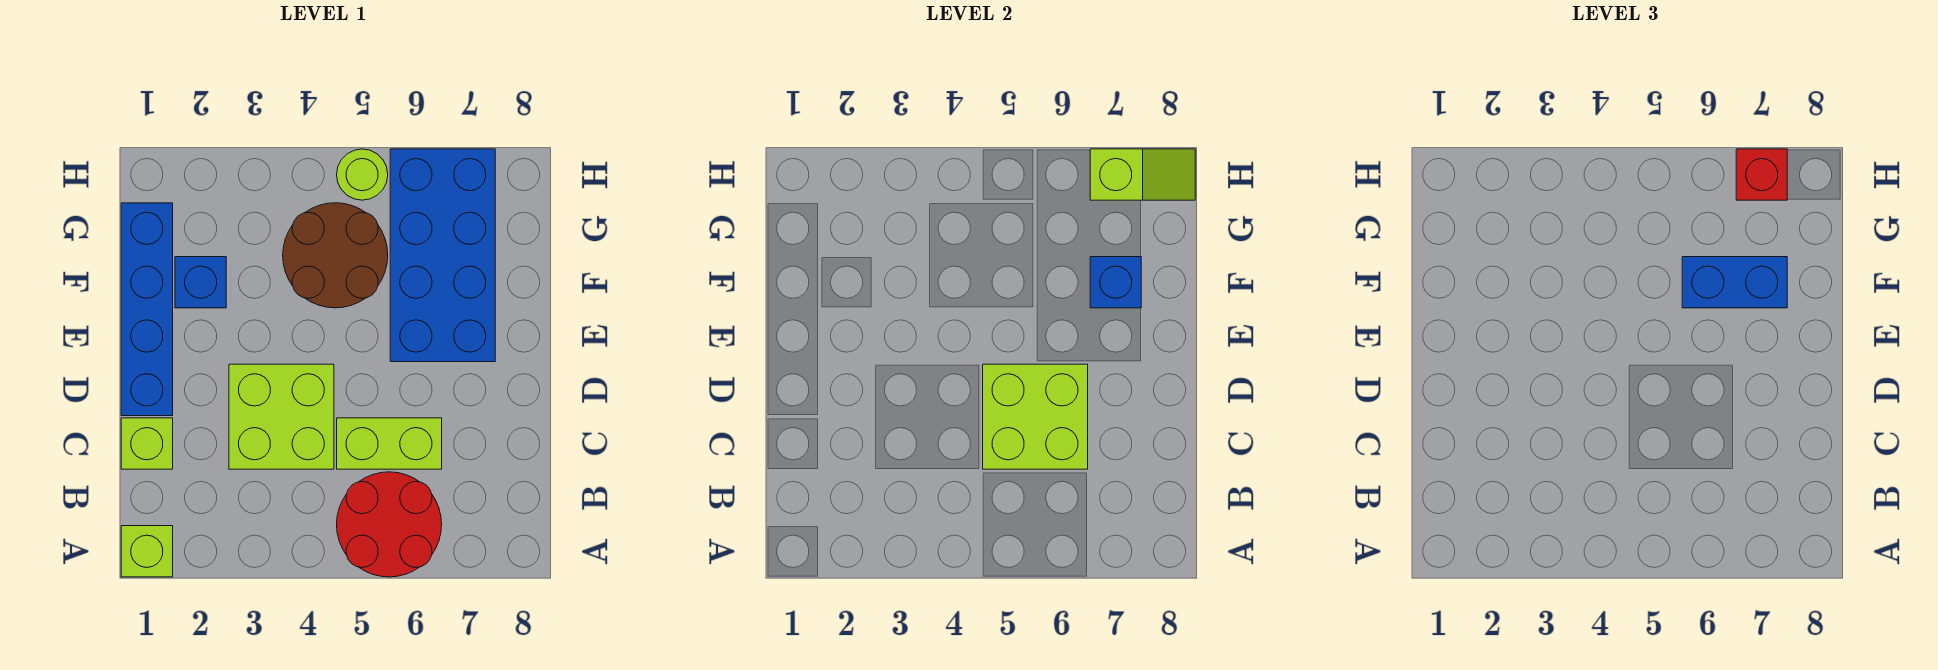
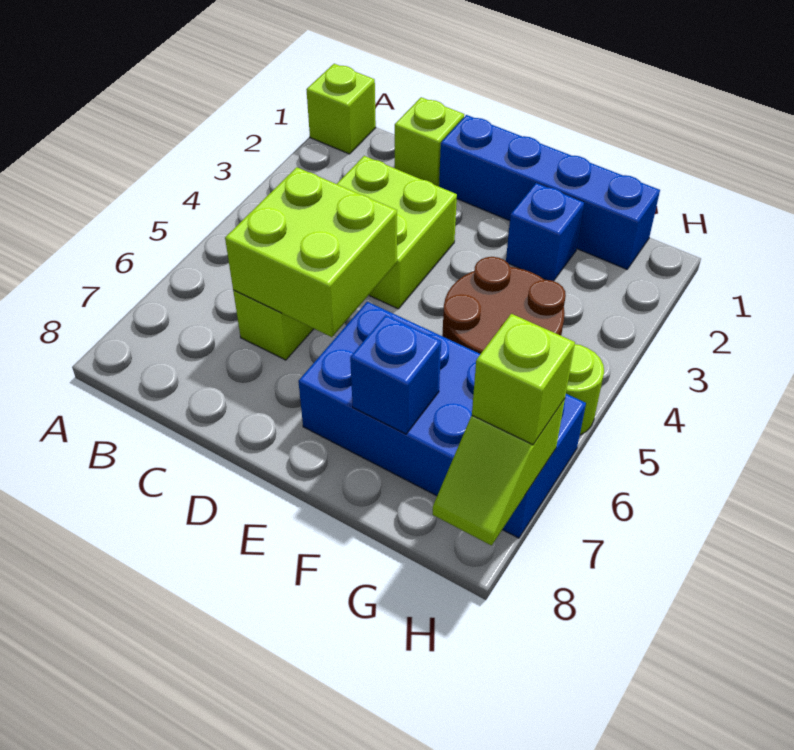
red round brick A5:B6 level 1 -> none
blue brick F6:F7 level 3 -> none
red brick H7 level 3 -> lime brick H7 level 3

